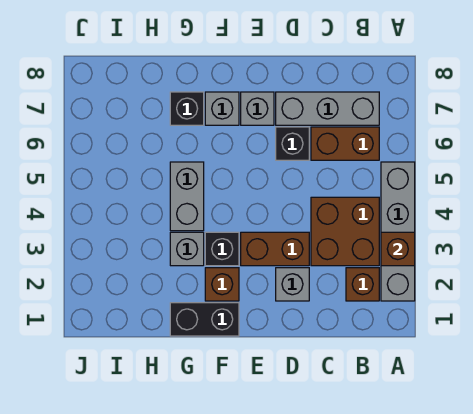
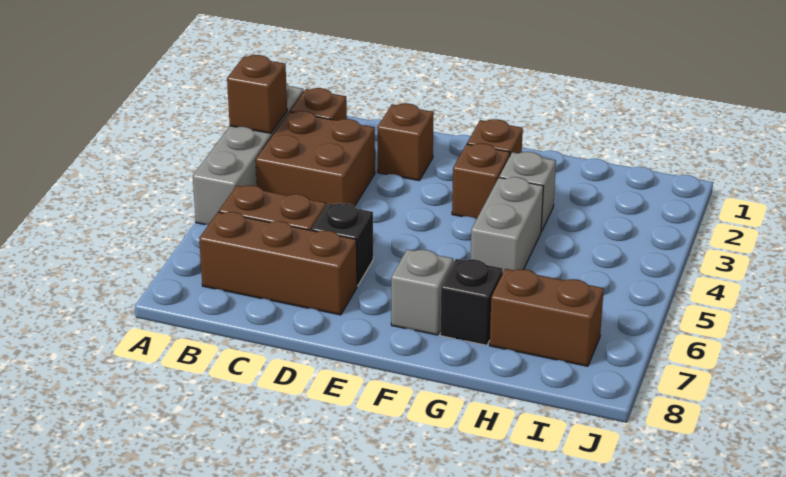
grey brick B7:D7 level 1 -> brown brick B7:D7 level 1
grey brick D2 level 1 -> brown brick D2 level 1
brown brick D3:E3 level 1 -> brown brick H7:I7 level 1
grey brick E7 level 1 -> none
black brick F1:G1 level 1 -> none
black brick F3 level 1 -> brown brick F3 level 1

